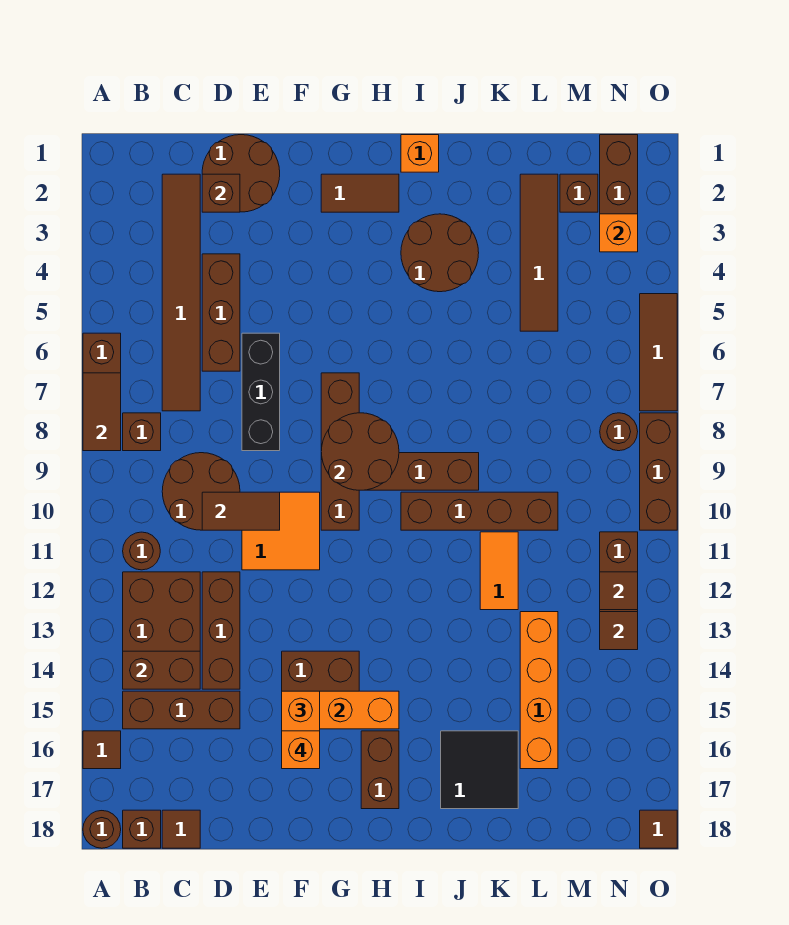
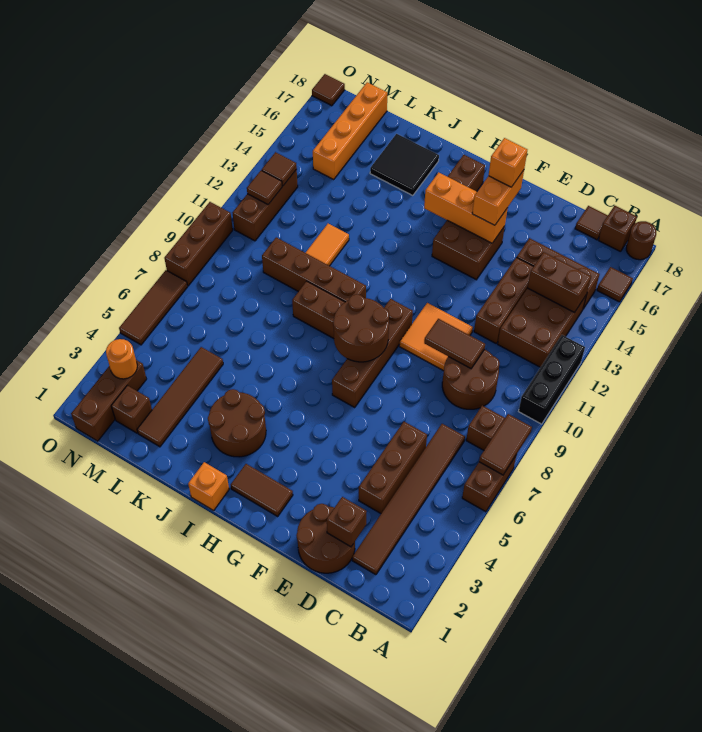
brown round brick B11 level 1 -> none
black brick E6:E8 level 1 -> black brick A10:A12 level 1
orange brick L13:L16 level 1 -> orange brick M15:M18 level 1
orange brick N3 level 2 -> orange round brick N3 level 2
brown round brick N8 level 1 -> none

